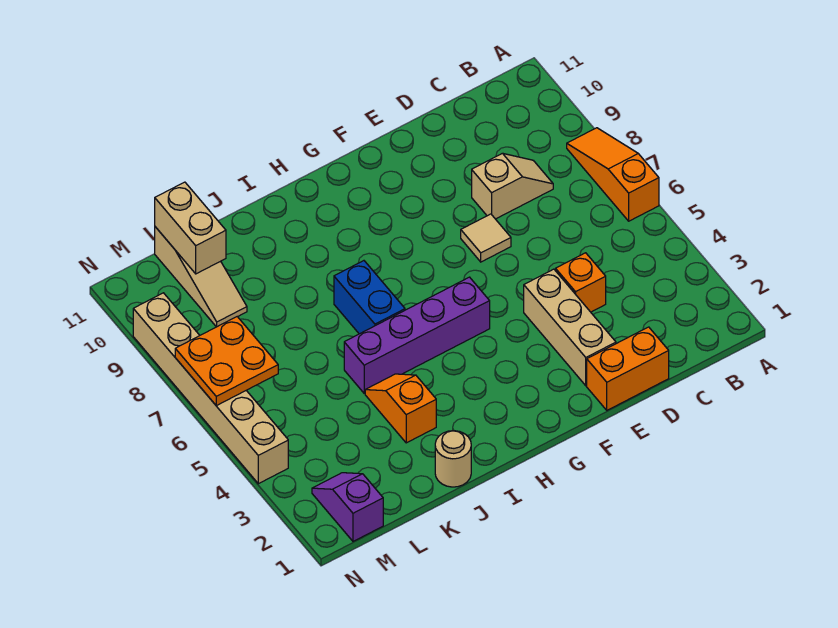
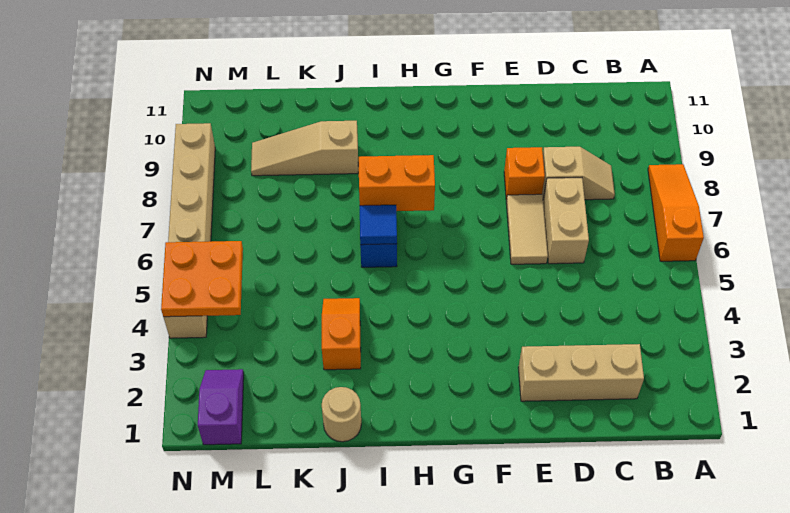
orange brick D1:E1 level 1 -> orange brick H7:I7 level 2
orange brick D4 level 1 -> orange brick E8 level 1
tan brick E2:E4 level 1 -> tan brick C2:E2 level 1
tan tile E7 level 1 -> tan tile E6:E7 level 1
purple brick G5:J5 level 1 -> none
none -> blue tile I6 level 2
tan slope L9:L11 level 1 top 11 -> tan slope J9:L9 level 1 top J
tan brick L10:L11 level 2 -> tan brick D6:D7 level 1
orange plate M6:N7 level 2 -> orange plate M4:N5 level 2

